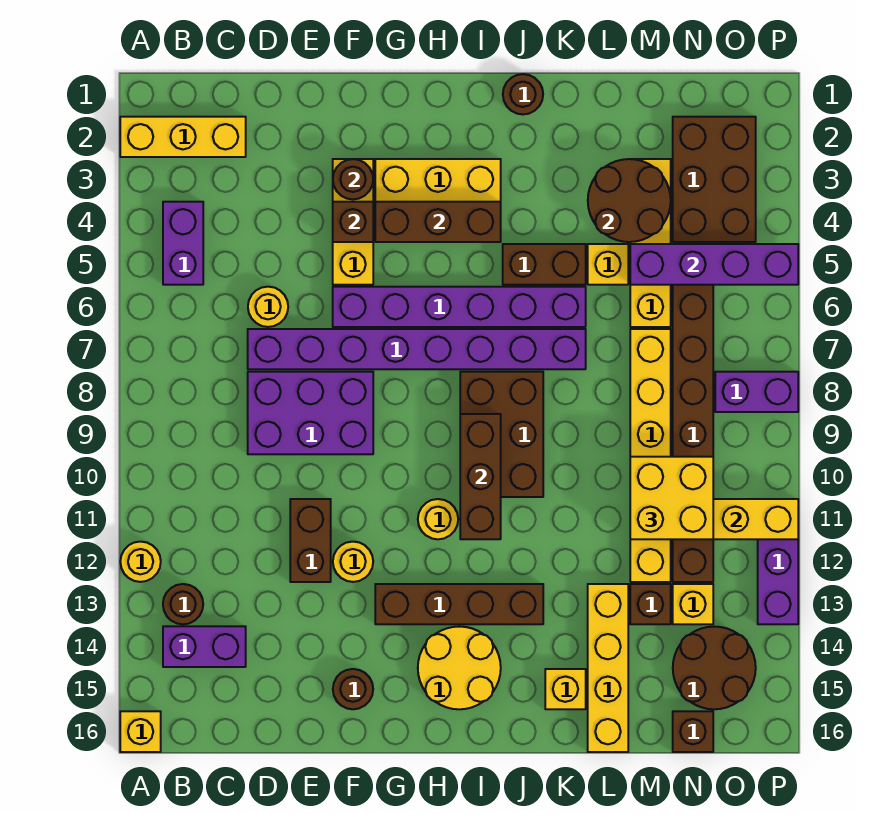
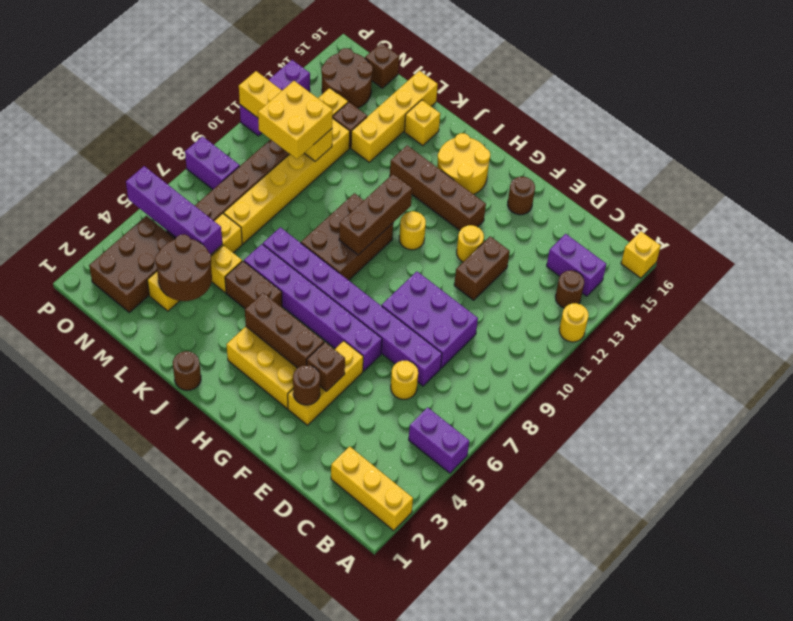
purple brick B4:B5 level 1 -> purple brick A5:B5 level 1

